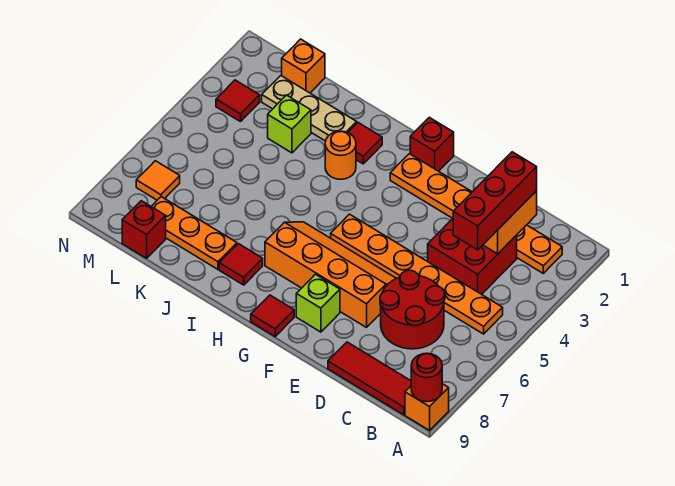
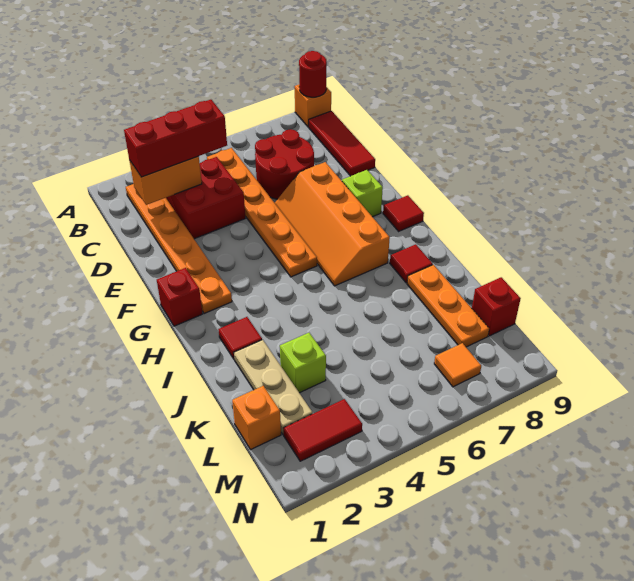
orange round brick I3 level 1 -> none
red tile M3 level 1 -> red tile M2:M3 level 1

